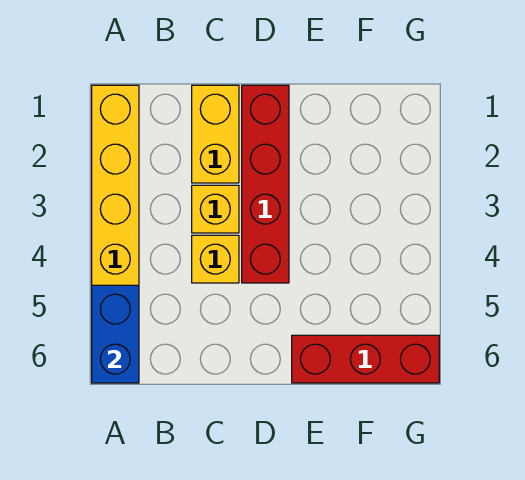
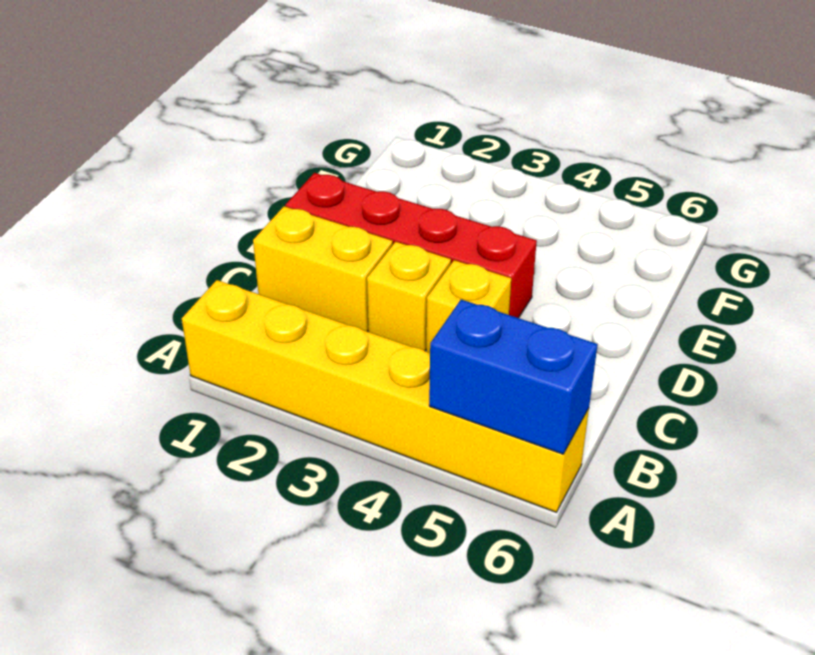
red brick E6:G6 level 1 -> none

